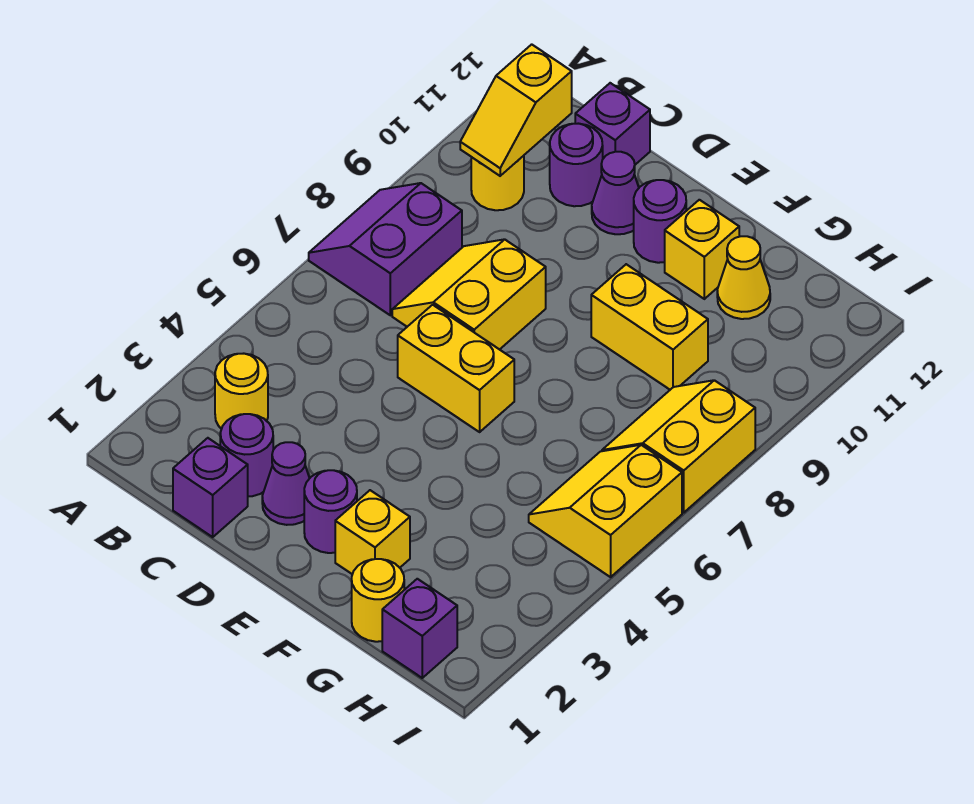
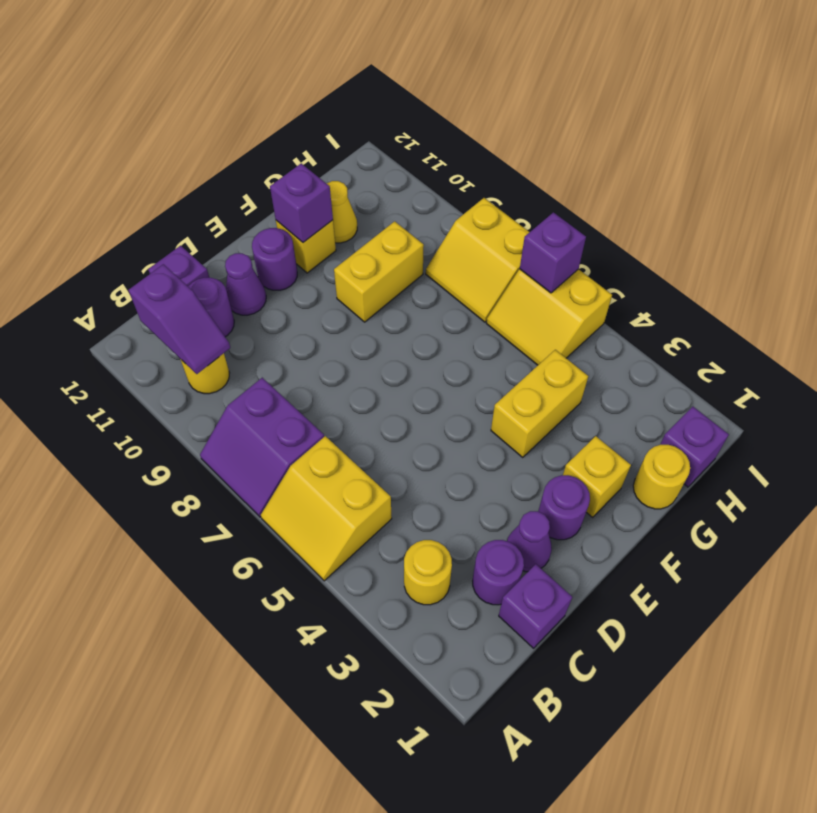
yellow slope B10:B11 level 2 top 11 -> purple slope B10:B11 level 2 top 11
yellow slope C7:D8 level 1 top D -> yellow slope A5:B6 level 1 top B
yellow brick D6:E6 level 1 -> yellow brick F4:G4 level 1
none -> purple brick F11 level 2
none -> purple brick I6 level 2

